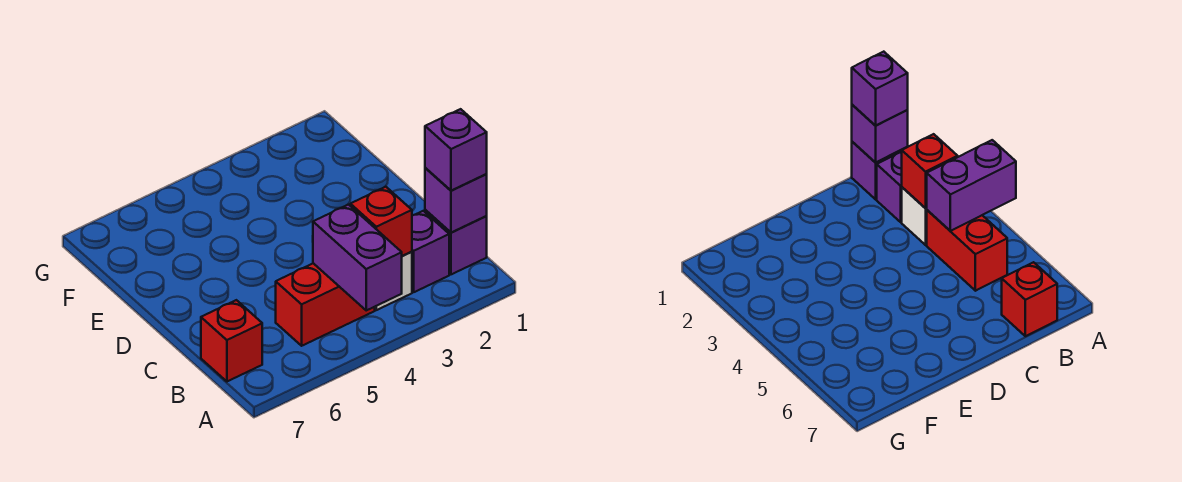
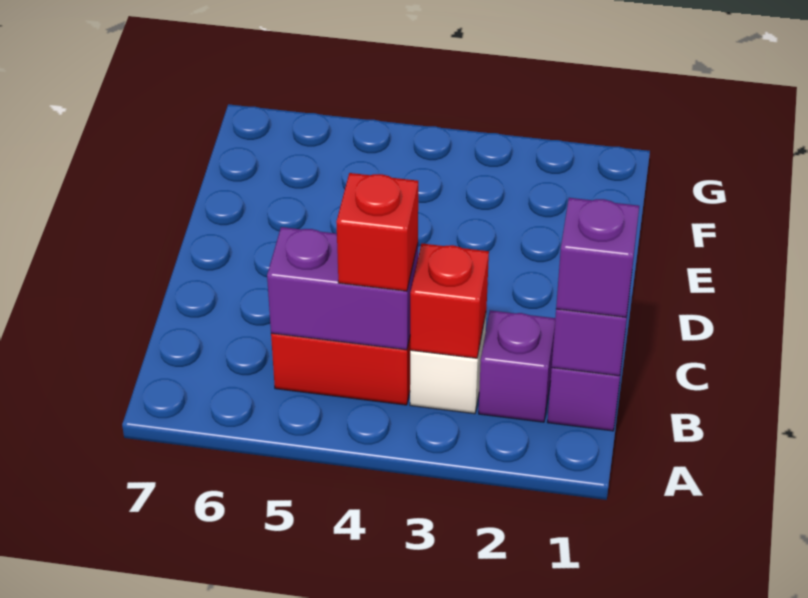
purple brick A4:B4 level 2 -> purple brick B4:B5 level 2
red brick B7 level 1 -> red brick B4 level 3

